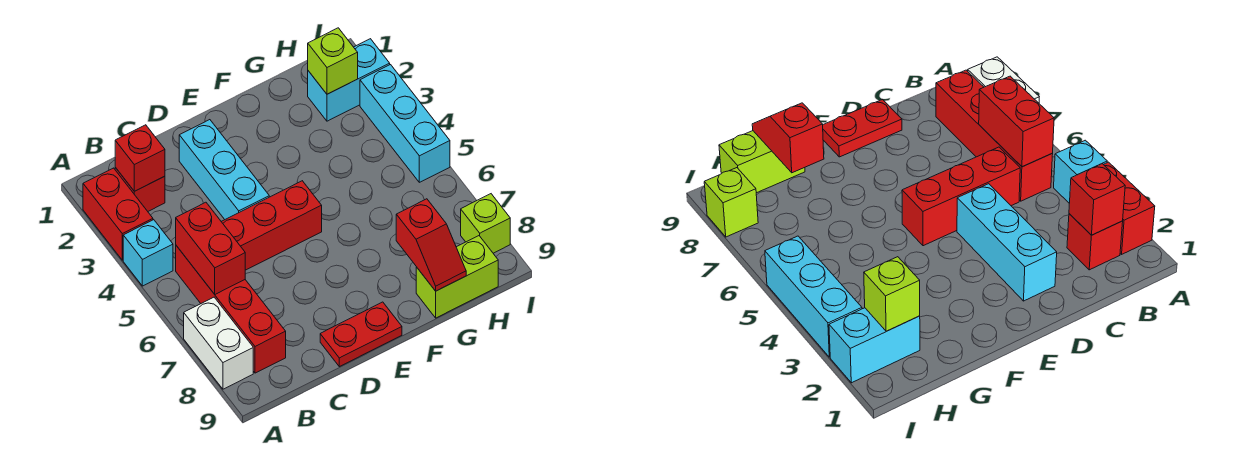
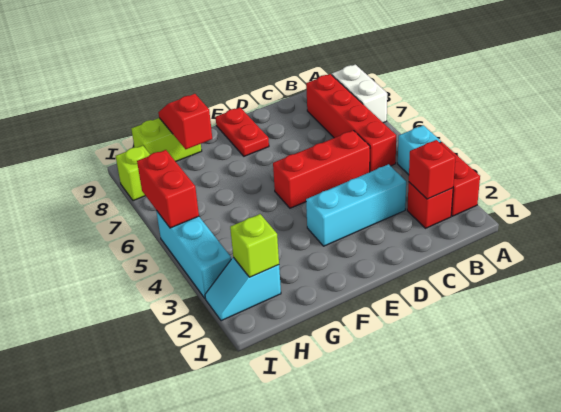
red brick B5:B6 level 2 -> red brick I5:I6 level 2
cyan brick D2:D4 level 1 -> cyan brick C3:E3 level 1
red plate D9:E9 level 1 -> red plate E8:E9 level 1
cyan brick H2:I2 level 1 -> cyan slope H2:I2 level 1 top H

